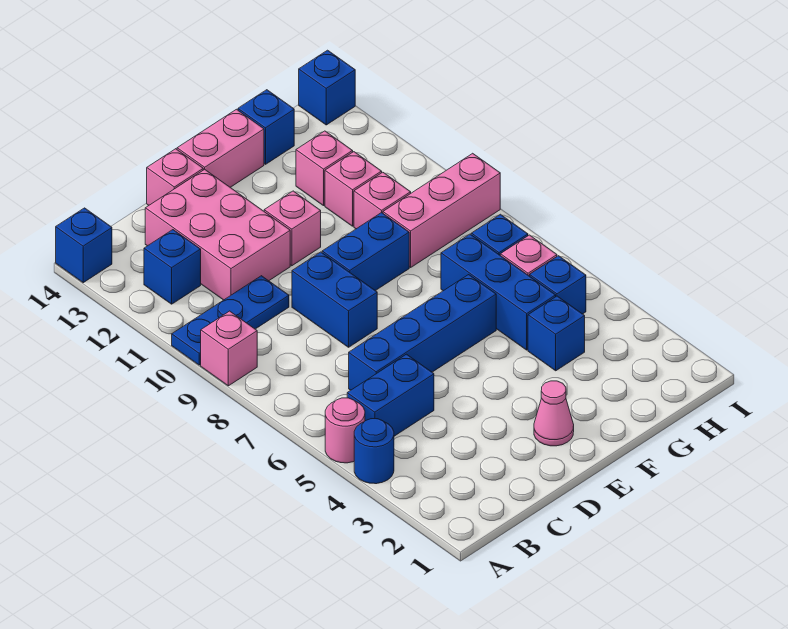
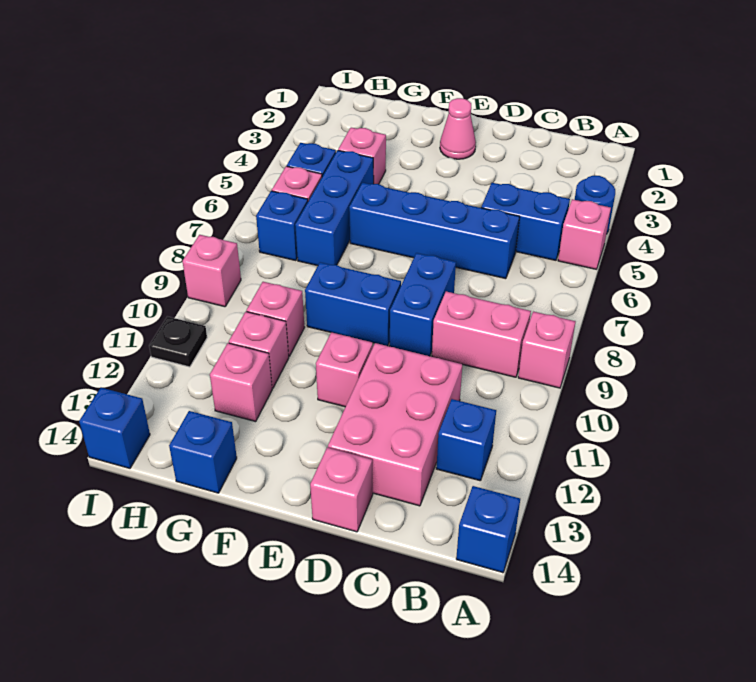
pink round brick A5 level 1 -> pink brick A5 level 1
blue plate A10:C10 level 1 -> none
pink brick E14:F14 level 1 -> pink brick B9:C9 level 1
blue brick G4 level 1 -> pink brick G4 level 1
pink brick G9:I9 level 1 -> pink brick I9 level 1
none -> black plate I11 level 1

